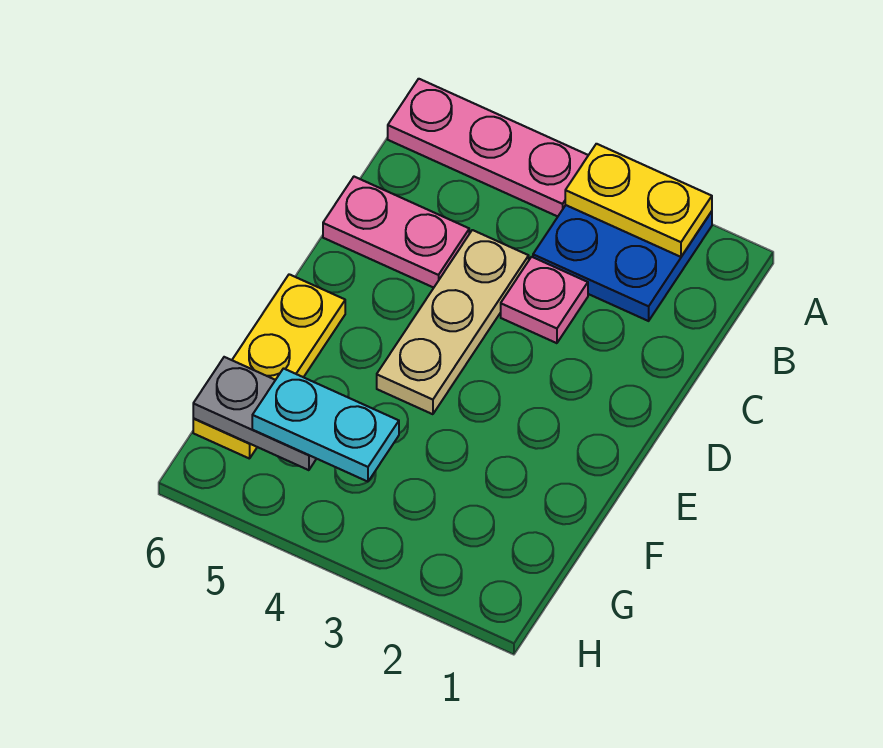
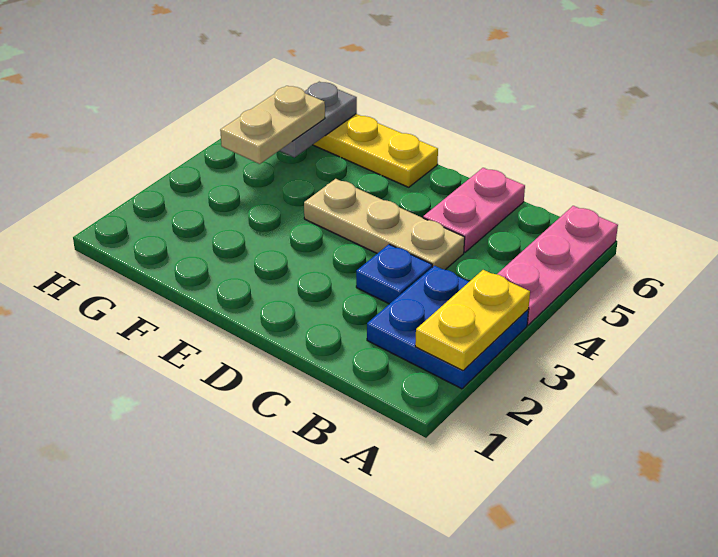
pink plate C3 level 1 -> blue plate C3 level 1
cyan plate G4:G5 level 3 -> tan plate G4:G5 level 3

